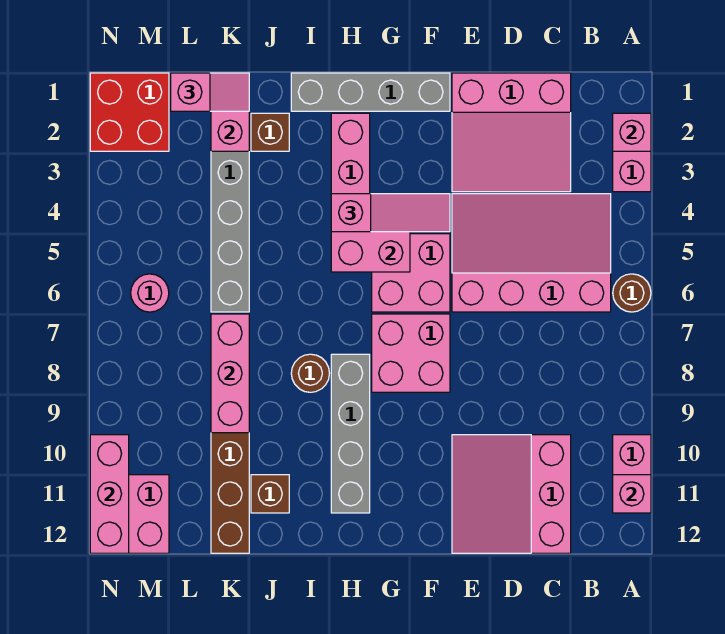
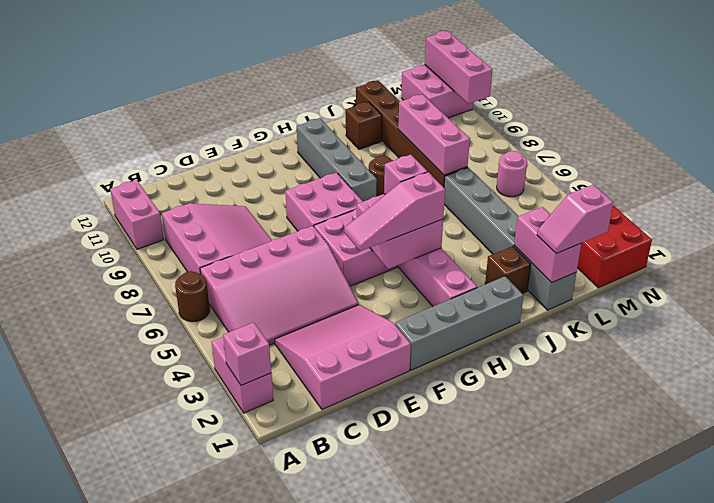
pink brick A11 level 2 -> pink brick H5 level 3
pink slope C10:E12 level 1 top C -> pink slope B7:D9 level 1 top B

